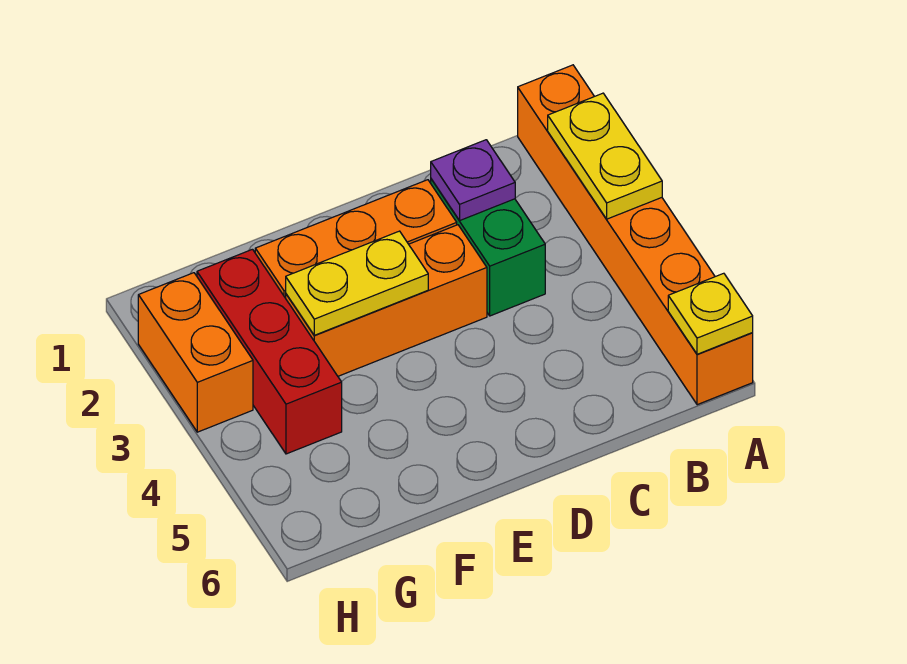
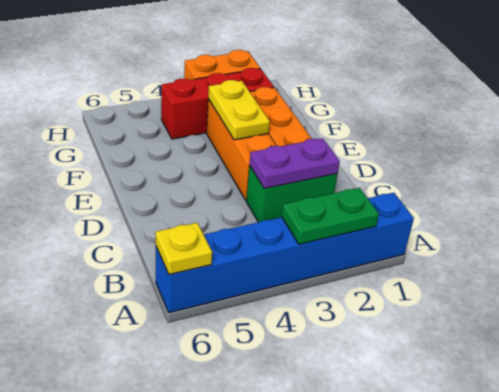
orange brick A1:A6 level 1 -> blue brick A1:A6 level 1
yellow plate A2:A3 level 2 -> green plate A2:A3 level 2
purple plate C2 level 2 -> purple plate C2:C3 level 2

